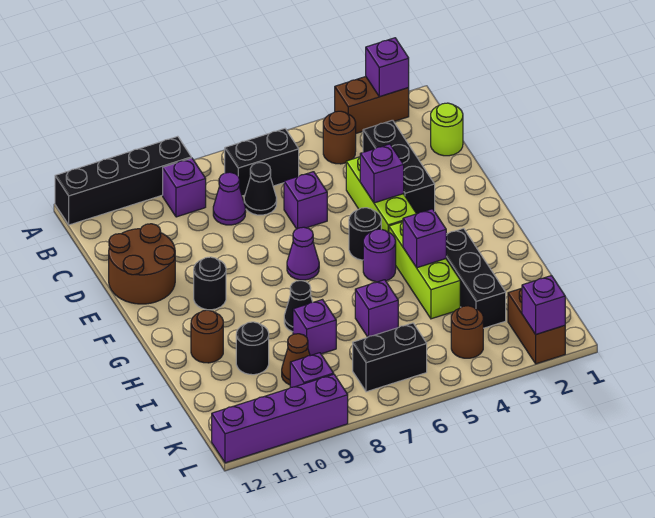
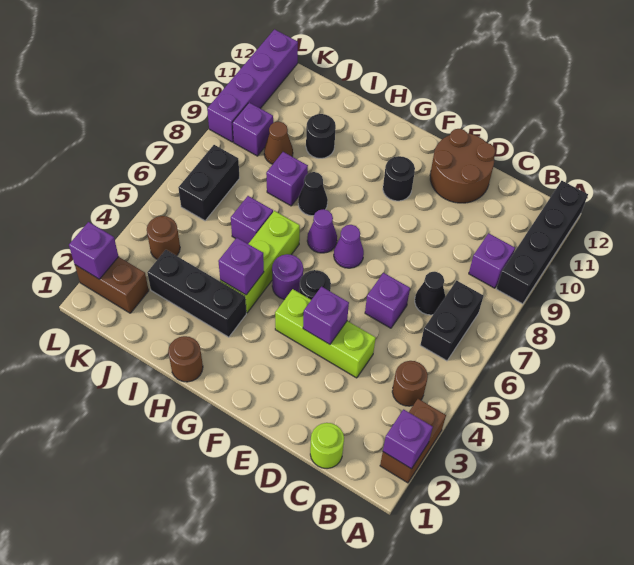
black brick C3:E3 level 1 -> none
purple cone C8 level 1 -> purple cone G7 level 1
lime brick G4:I4 level 1 -> lime brick H4:H6 level 1
brown round brick H11 level 1 -> brown round brick H1 level 1

